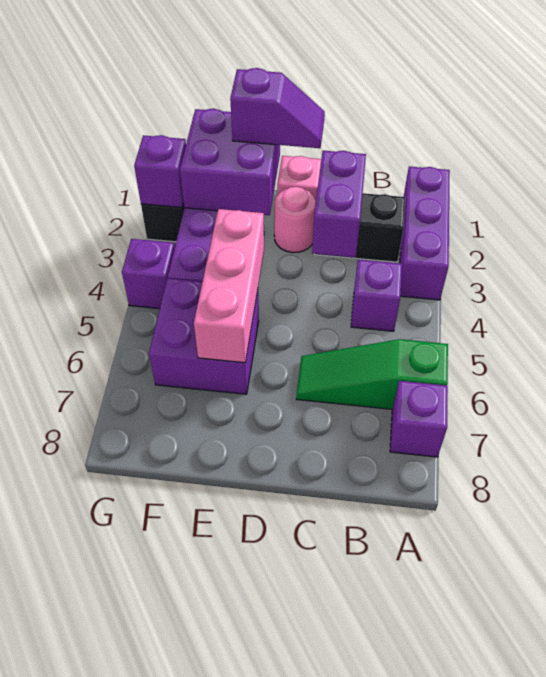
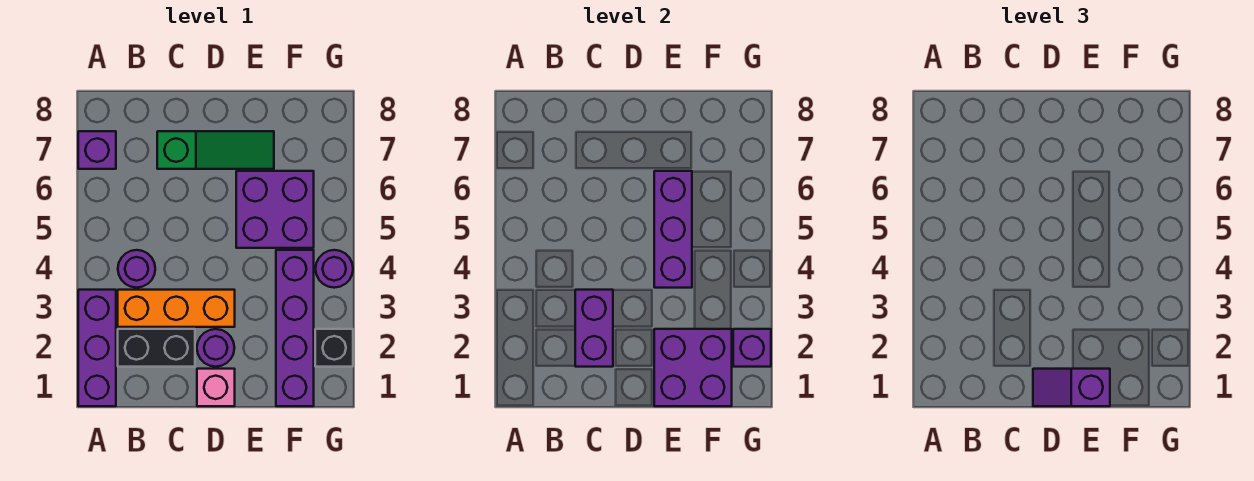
green slope A6:C6 level 1 top A -> green slope C7:E7 level 1 top C
none -> orange brick B3:D3 level 1
purple brick B4 level 1 -> purple round brick B4 level 1
pink round brick D2 level 1 -> purple round brick D2 level 1
pink brick E4:E6 level 2 -> purple brick E4:E6 level 2
purple brick G4 level 1 -> purple round brick G4 level 1

